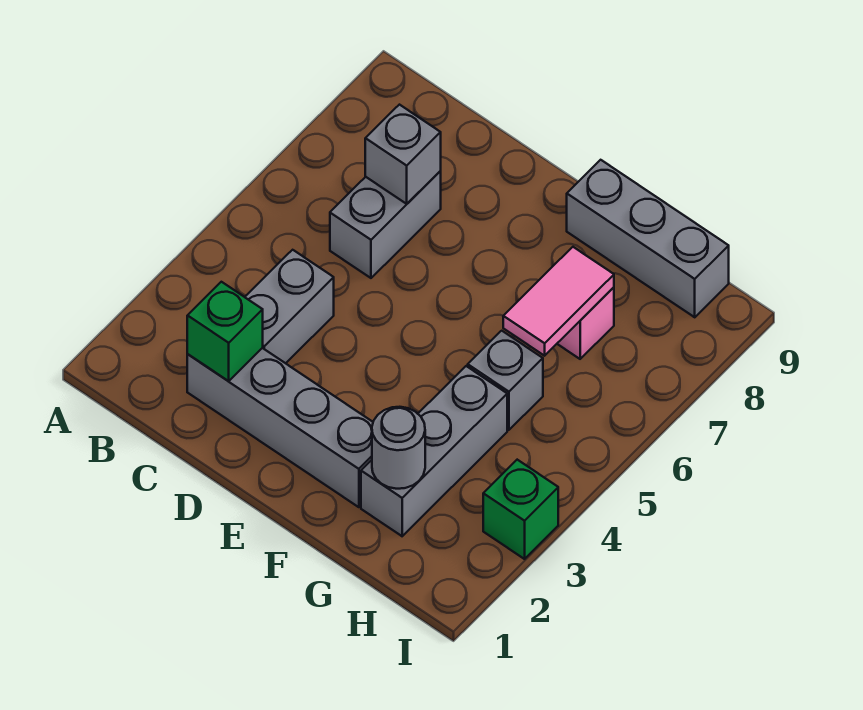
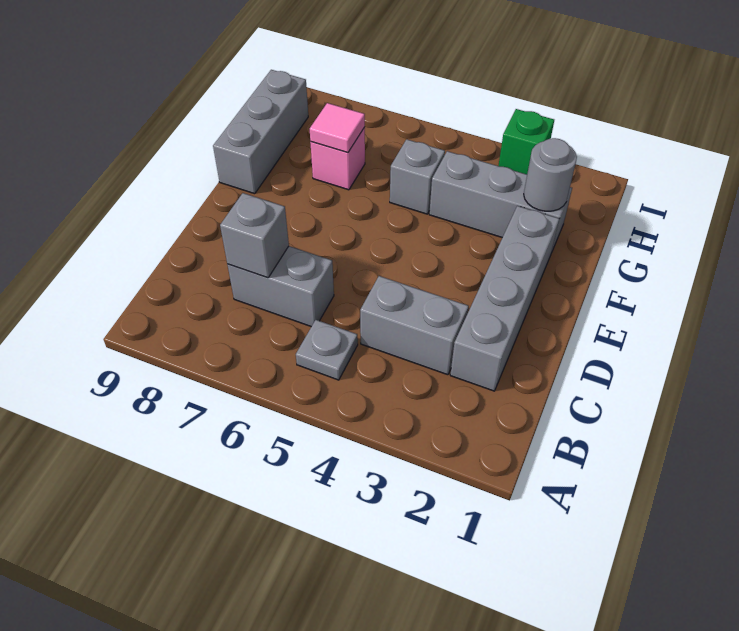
none -> grey plate B5 level 1
green brick C2 level 2 -> none
pink tile G6:G7 level 2 -> pink tile G7 level 2

